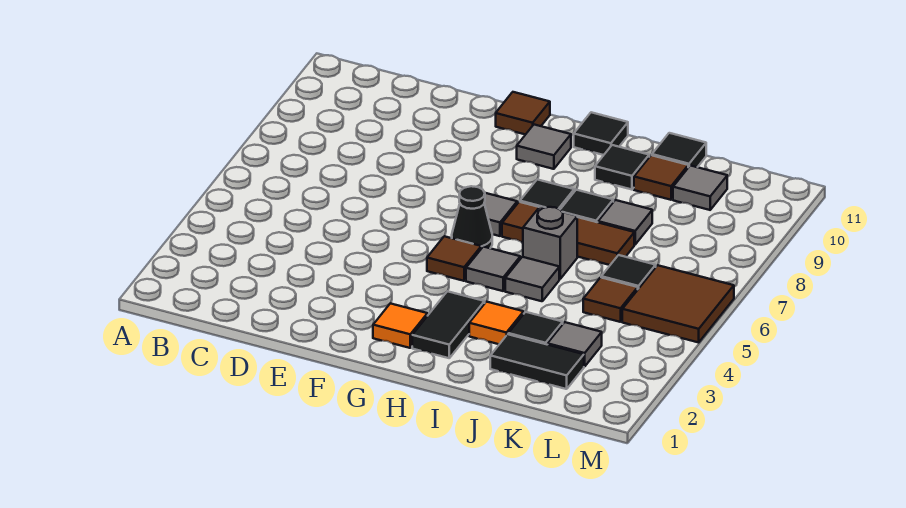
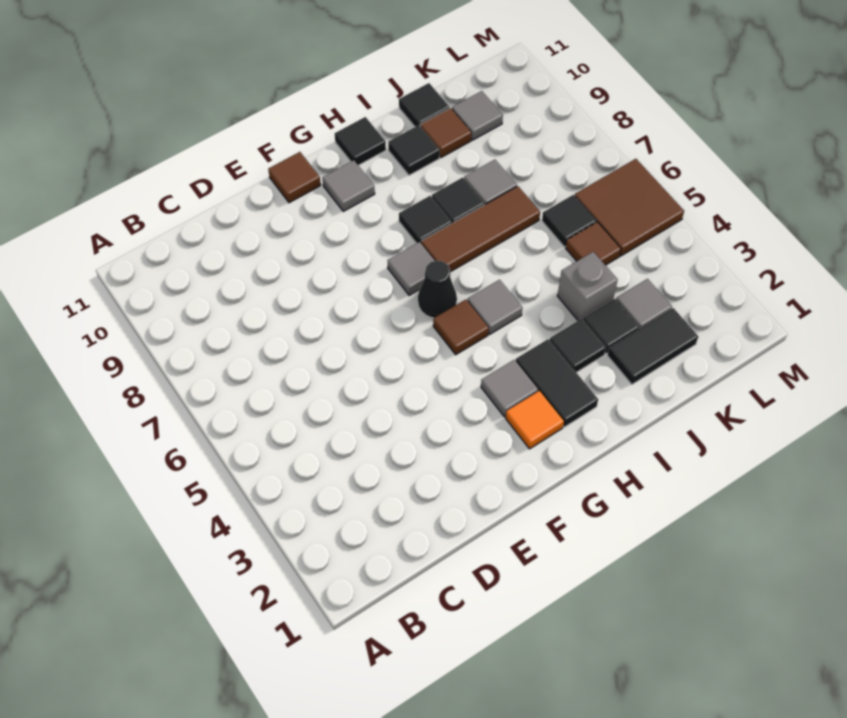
orange tile I3 level 1 -> black tile I3 level 1
grey tile I5 level 1 -> grey tile G3 level 1
grey brick I6 level 1 -> grey brick J4 level 1

